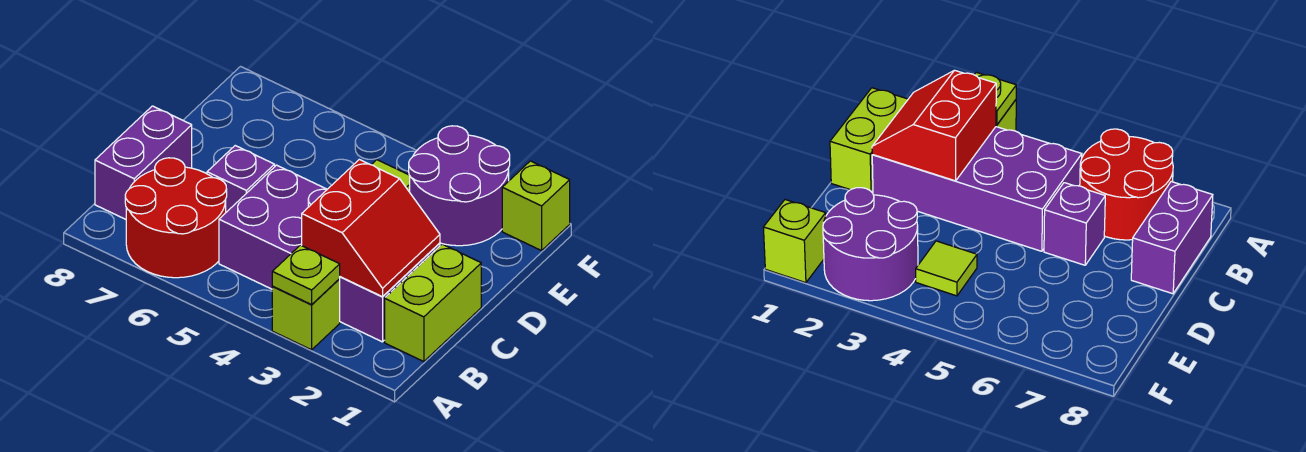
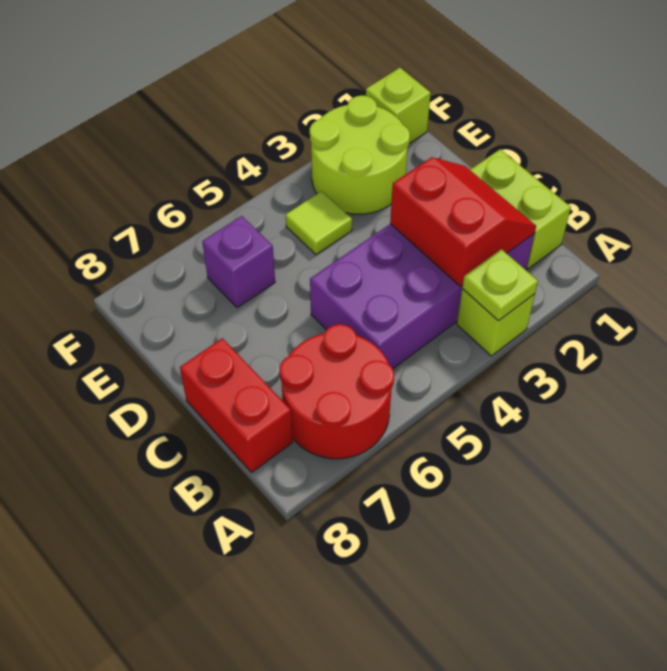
purple brick B8:C8 level 1 -> red brick B8:C8 level 1
purple brick C6 level 1 -> purple brick E6 level 1
purple round brick E2:F3 level 1 -> lime round brick E2:F3 level 1

